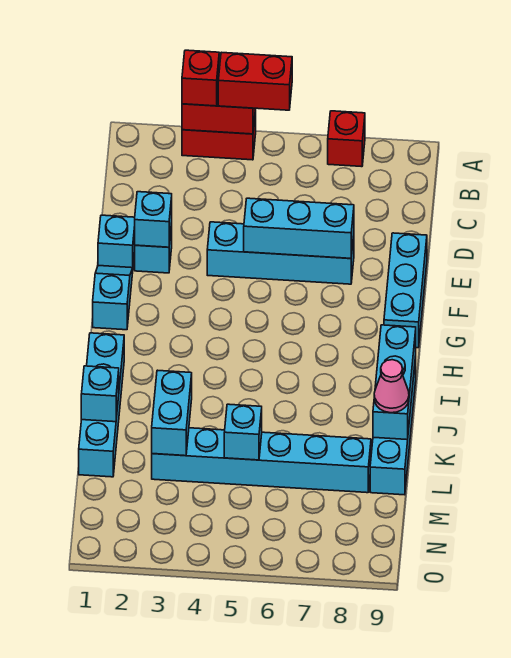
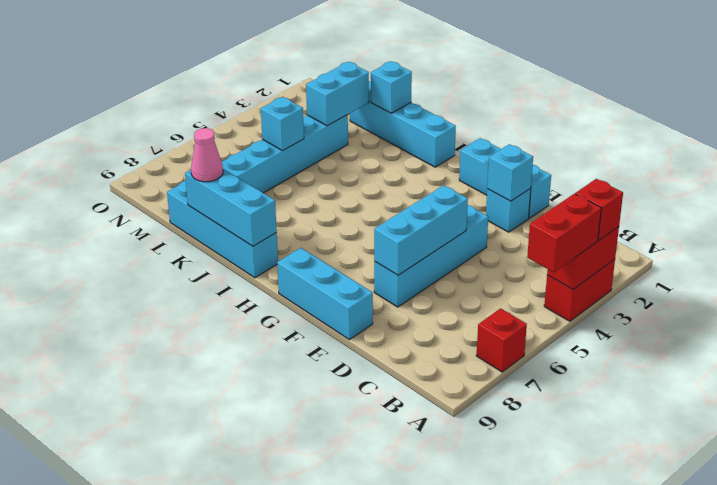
cyan brick K3:L3 level 2 -> cyan brick L2:L3 level 2

